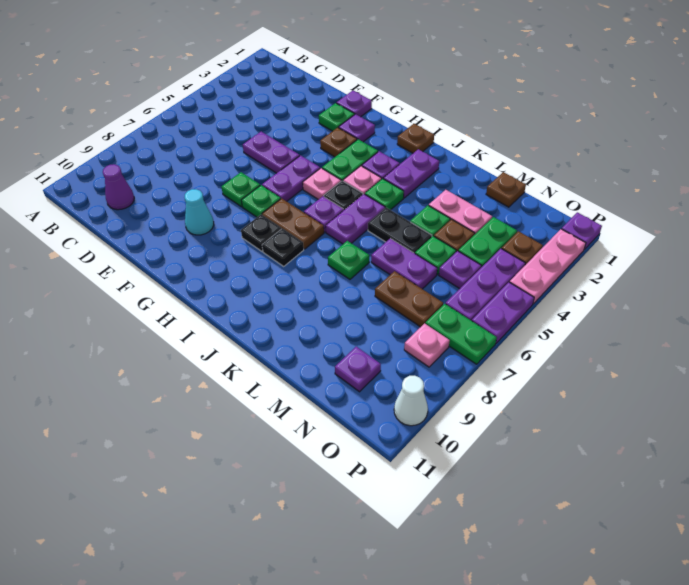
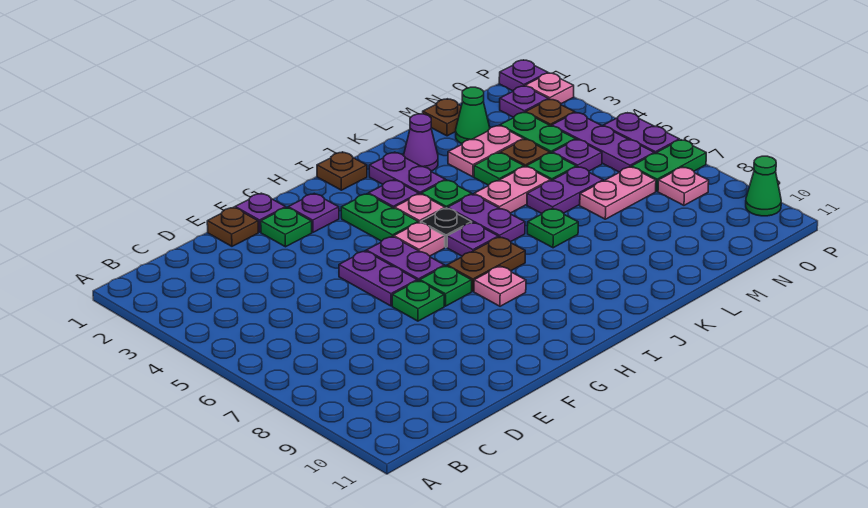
purple cone C10 level 1 -> purple cone K2 level 1
purple plate E5:F5 level 1 -> purple plate F5:F6 level 1
cyan cone F9 level 1 -> none
brown plate G3 level 1 -> brown plate E1 level 1
black plate H8 level 1 -> pink plate H8 level 1
black plate I8 level 1 -> none
black plate K5:L5 level 1 -> pink plate K5:L5 level 1
none -> green cone M2 level 1
brown plate M7:N7 level 1 -> pink plate M7:N7 level 1
purple plate N10 level 1 -> purple plate O2 level 1
pink plate P2:P4 level 1 -> pink plate P2 level 1
white cone P10 level 1 -> green cone P10 level 1

